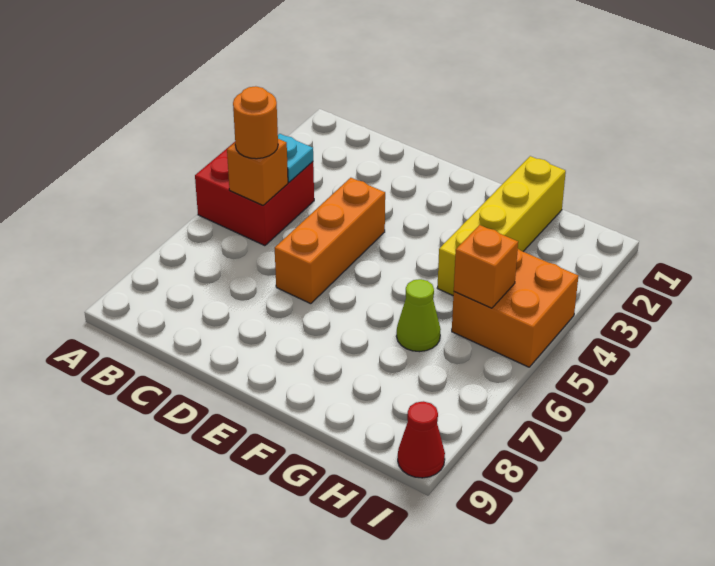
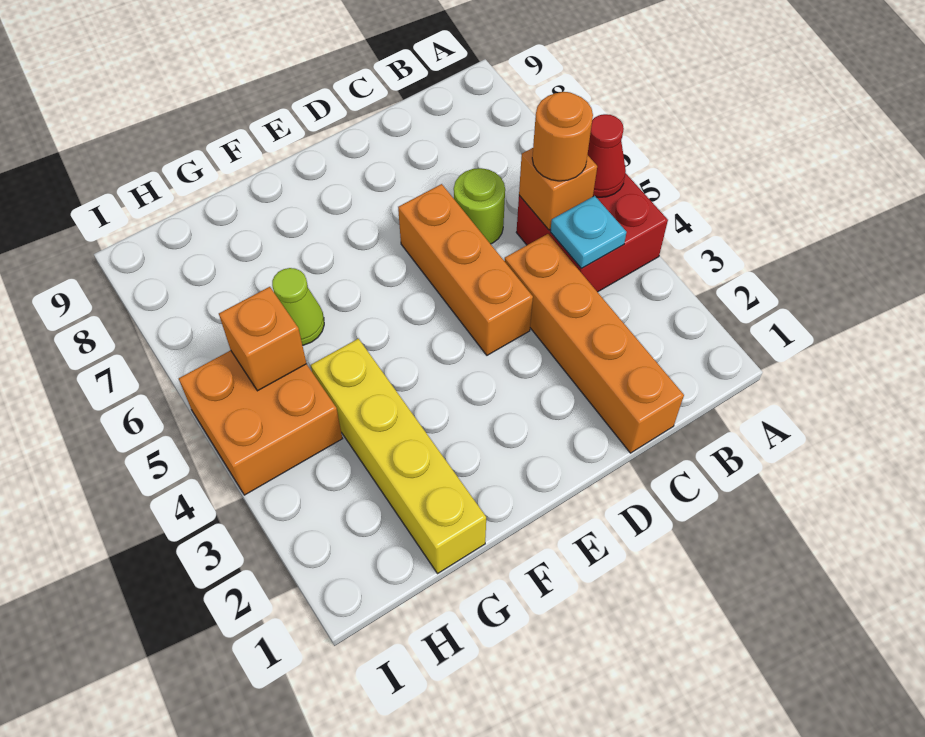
none -> orange brick C1:C4 level 1
none -> lime round brick C6 level 1
red cone I9 level 1 -> red cone A5 level 2

